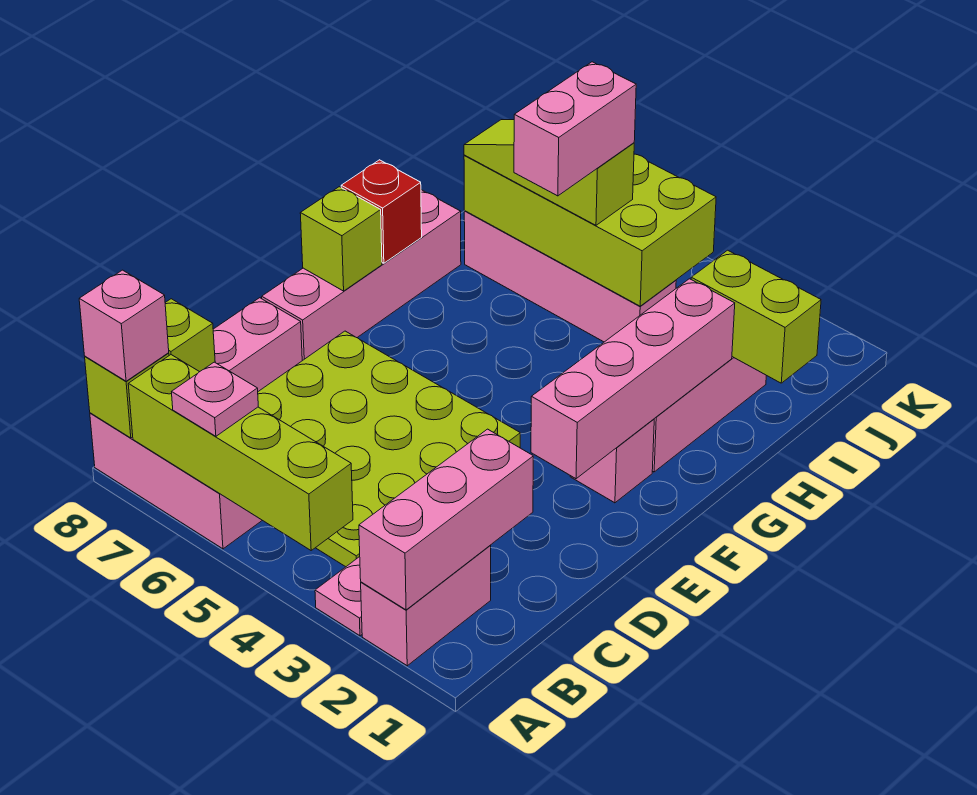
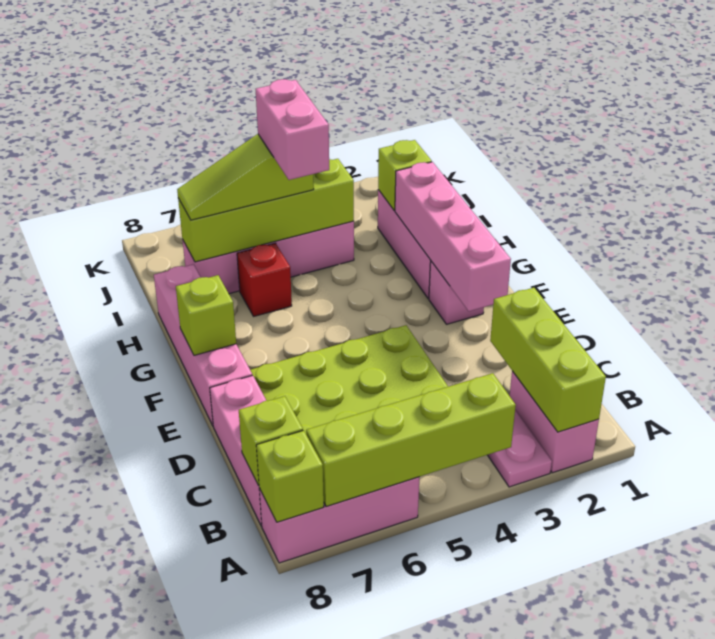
pink brick A2:C2 level 2 -> lime brick A2:C2 level 2
pink plate A6 level 3 -> none
pink brick A8 level 3 -> none
red brick G8 level 2 -> red brick H6 level 1
lime brick I1:I2 level 2 -> lime brick I2 level 2
lime brick I4:J7 level 2 -> lime brick I4:I7 level 2

